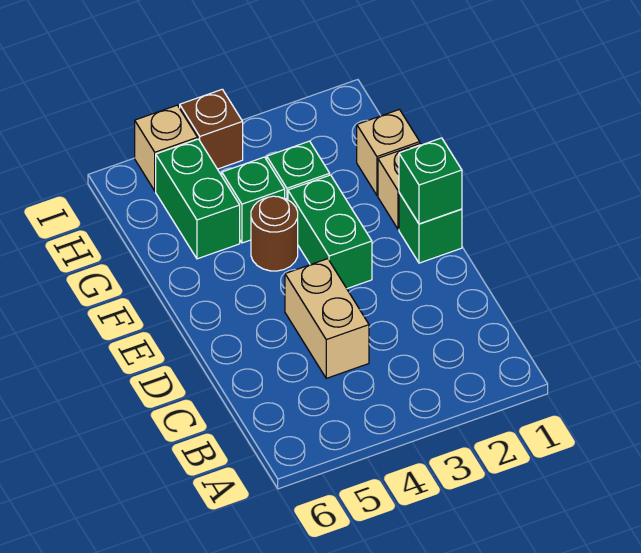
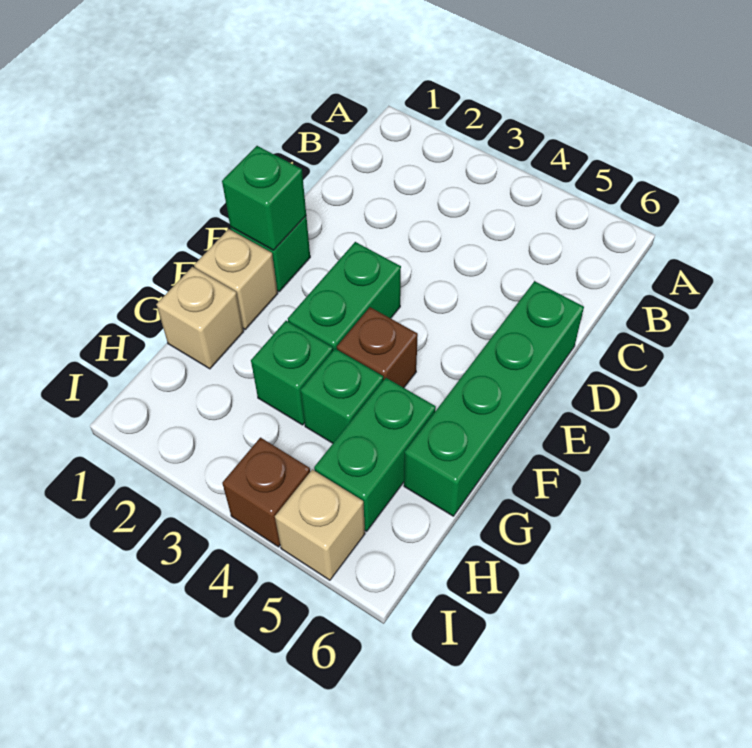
tan brick C4:D4 level 1 -> none
none -> green brick D6:G6 level 1
brown round brick F4 level 1 -> brown brick F4 level 1

